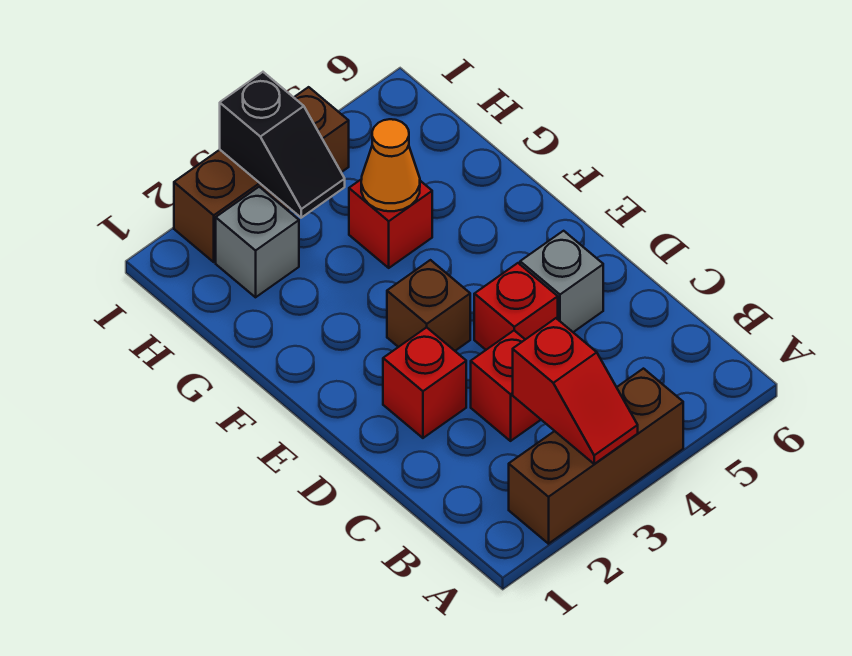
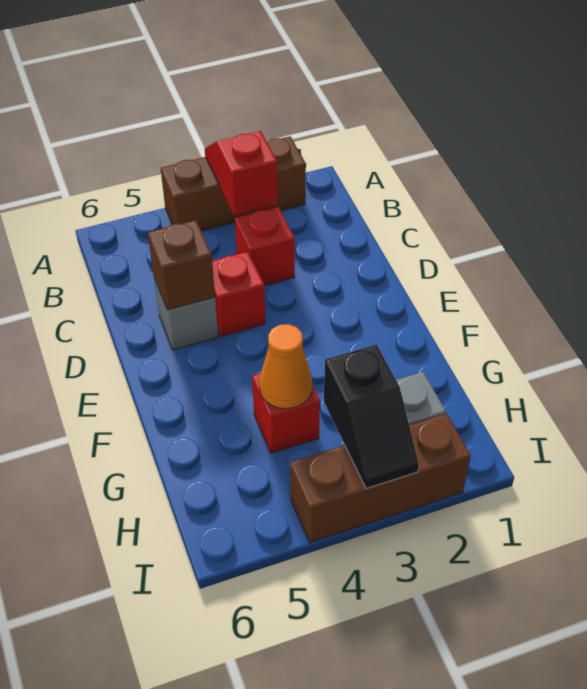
red brick D2 level 1 -> none
brown brick E3 level 1 -> brown brick D5 level 2
black slope H3:I3 level 2 top I -> black slope H3:I3 level 2 top H

